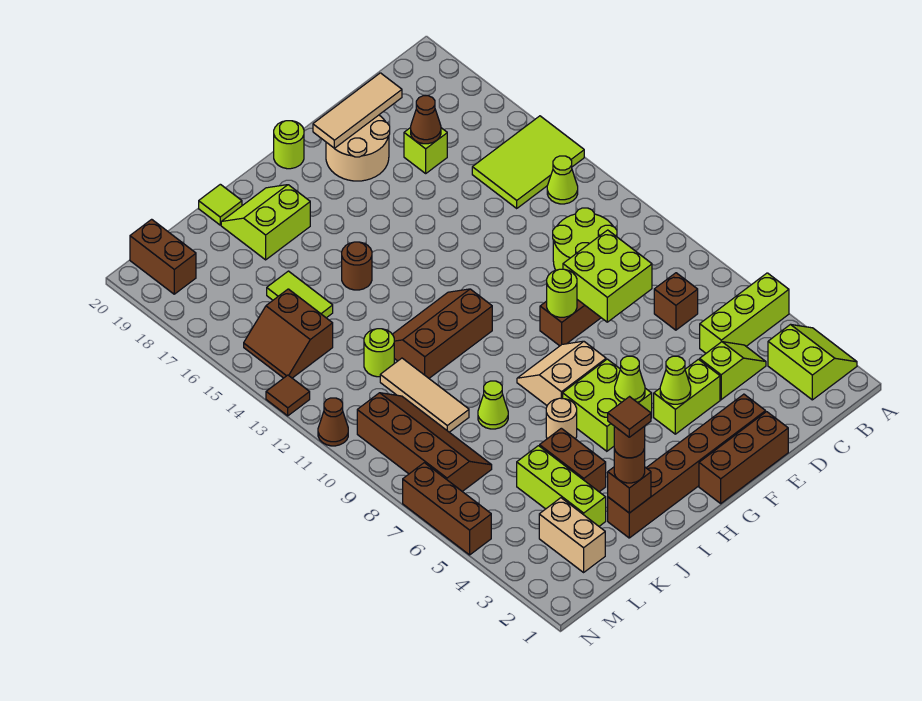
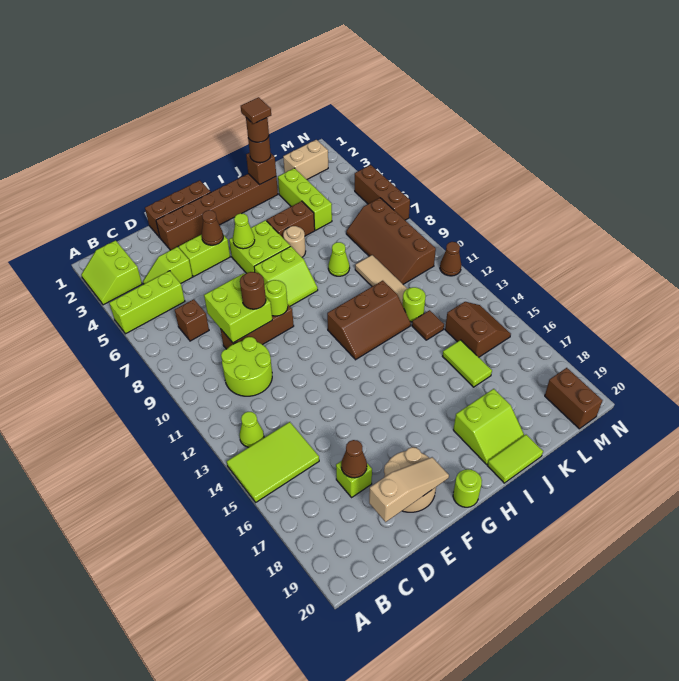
tan tile D19:F19 level 2 -> tan slope D19:F19 level 2 top D
lime cone F4 level 2 -> brown cone F4 level 2
tan slope G7:H8 level 1 top 7 -> lime slope G7:H8 level 1 top 7
brown round brick I15 level 1 -> brown round brick E9 level 3
brown brick J4:J5 level 1 -> brown brick I5:J5 level 1
lime tile J20 level 1 -> lime tile I20:J20 level 1
tan brick L2:L3 level 1 -> tan brick L2:M2 level 1
brown tile N13 level 1 -> brown tile K13 level 1

